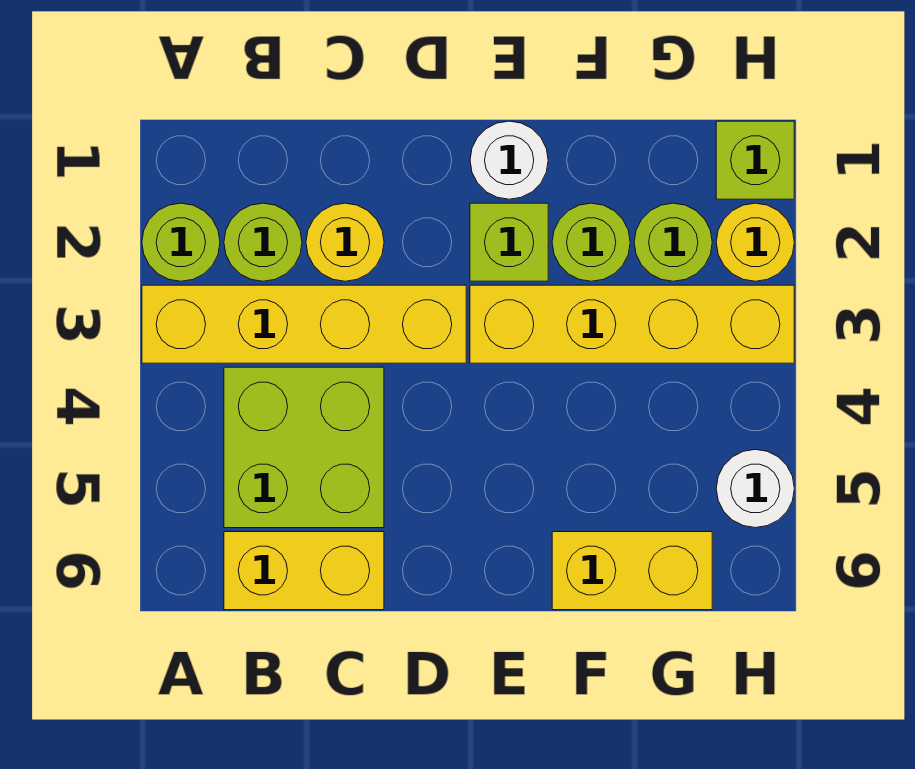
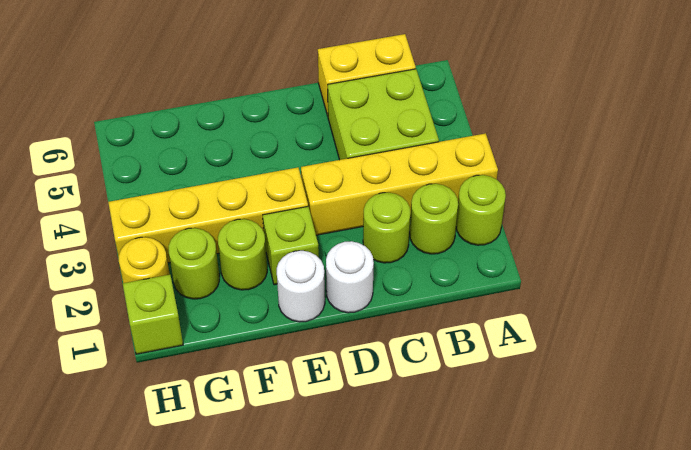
yellow round brick C2 level 1 -> lime round brick C2 level 1
yellow brick F6:G6 level 1 -> none
white round brick H5 level 1 -> white round brick D1 level 1

